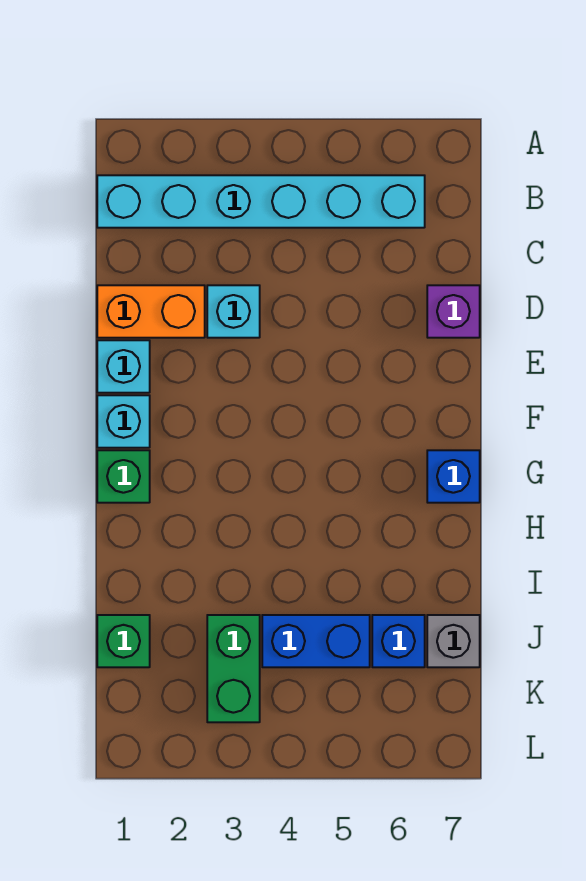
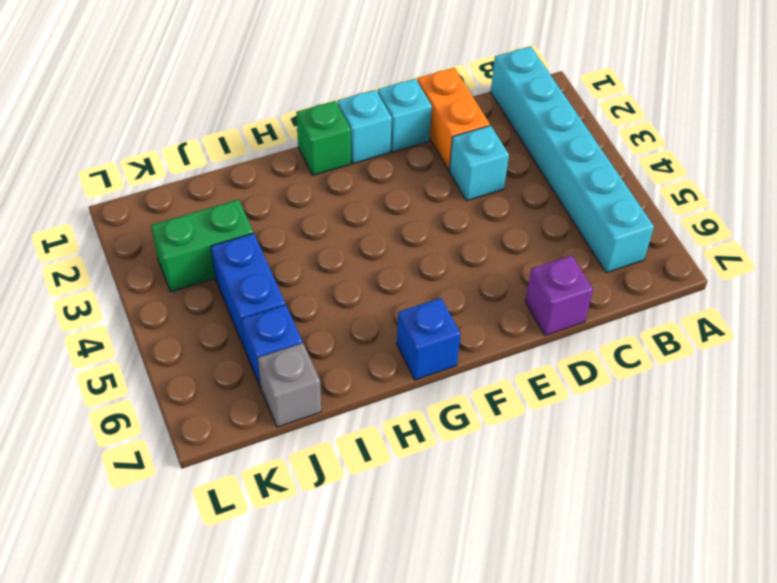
green brick J1 level 1 -> none

